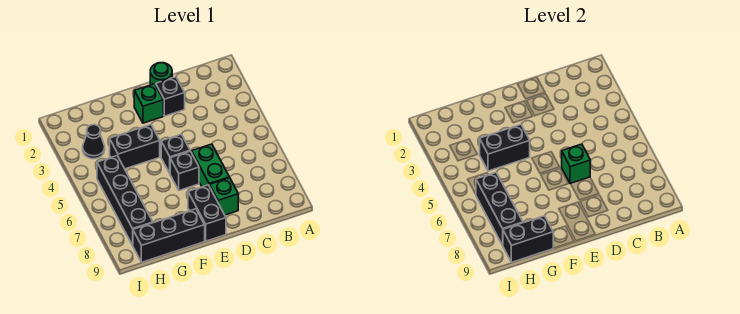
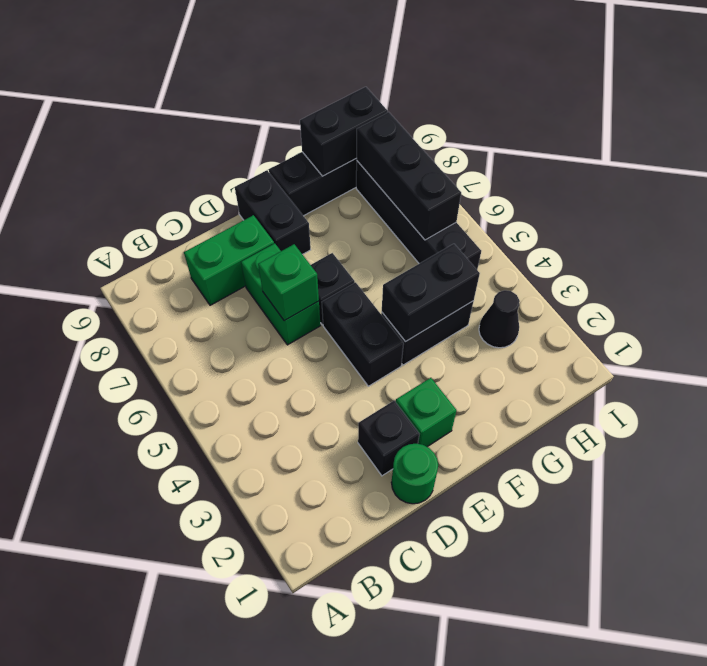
green brick D8 level 1 -> green brick C8:D8 level 1
black brick E5 level 1 -> black brick E4:E5 level 1

